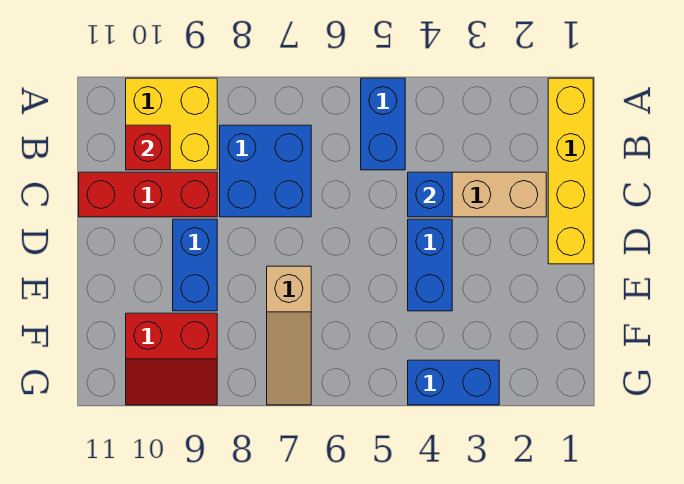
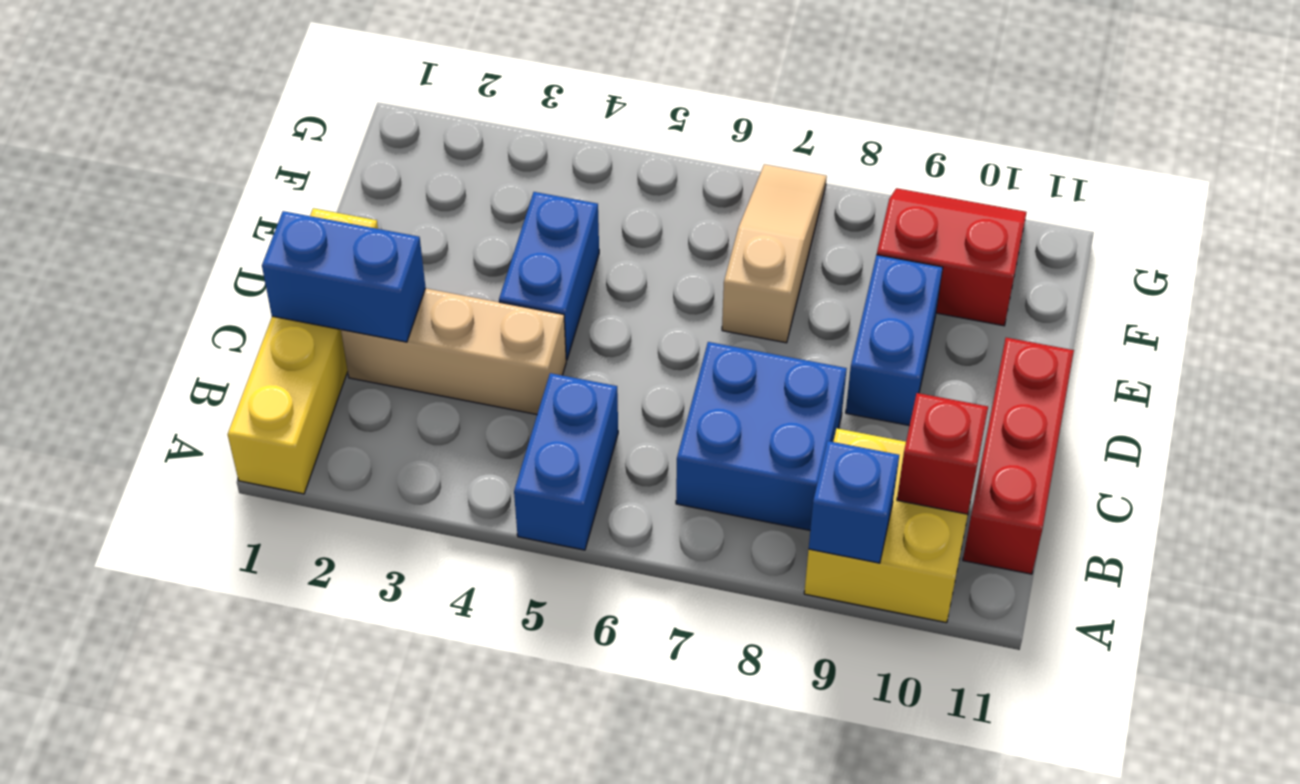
blue brick C4 level 2 -> blue brick A9 level 2
red brick C9:C11 level 1 -> red brick B11:D11 level 1
blue brick G3:G4 level 1 -> blue brick C1:C2 level 2

